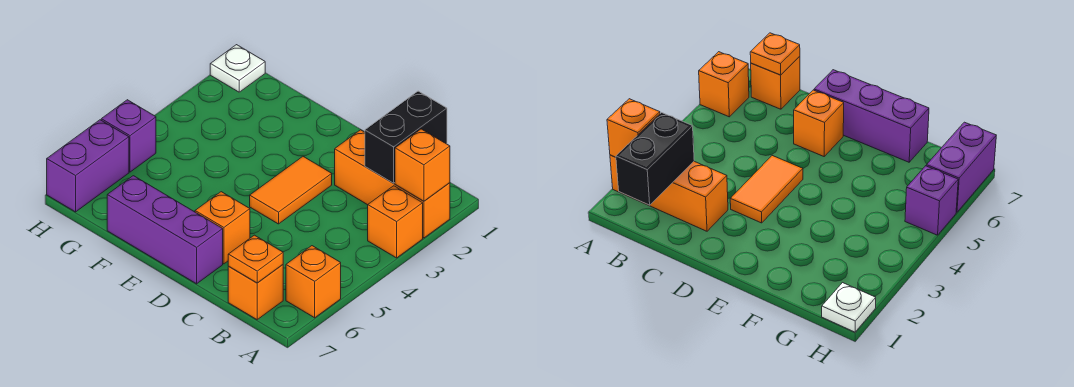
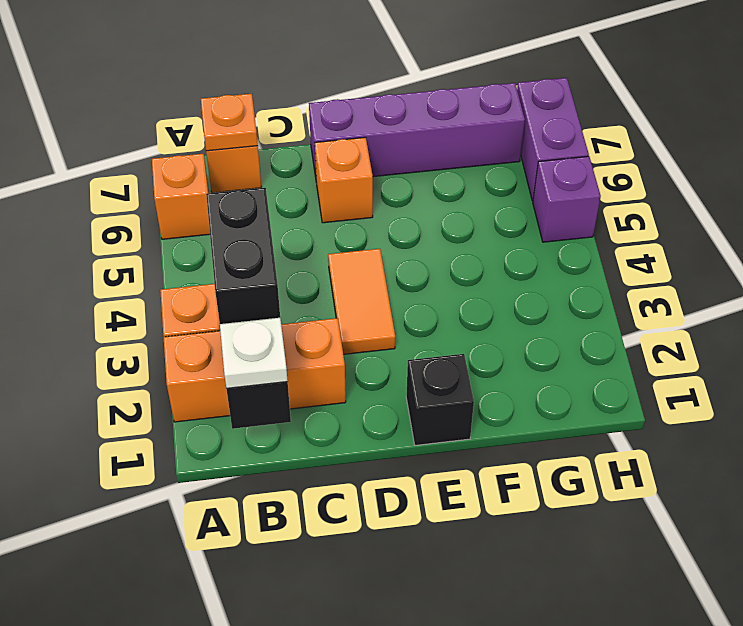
orange brick A2 level 2 -> none
none -> black brick B2:B3 level 3
purple brick D7:F7 level 1 -> purple brick D7:G7 level 1
none -> black brick E1 level 1
white plate H1 level 1 -> white plate B1 level 3

